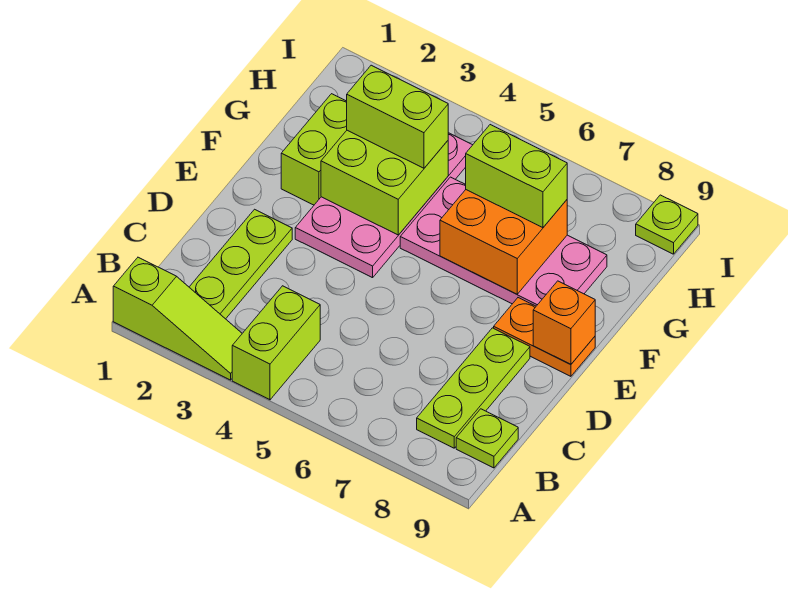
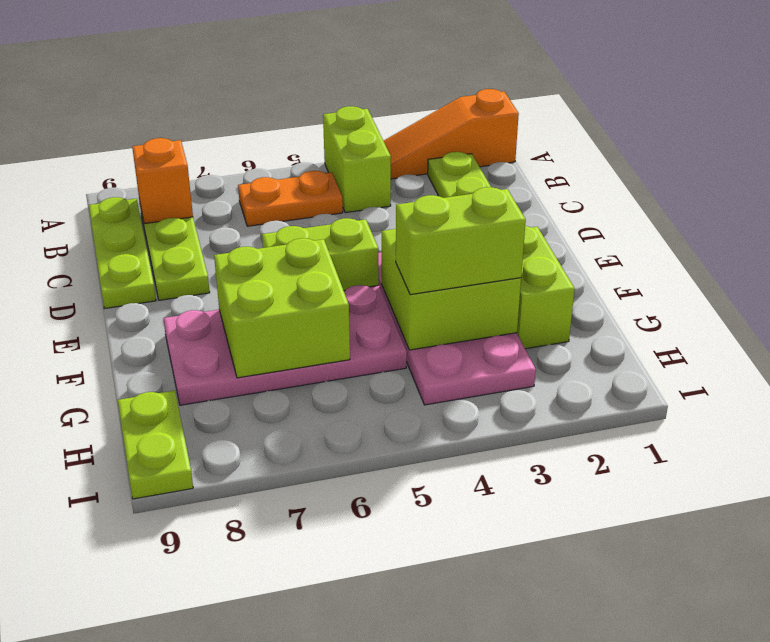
lime slope A1:A3 level 1 top 1 -> orange slope A1:A3 level 1 top 1
lime plate B9 level 1 -> lime plate B9:D9 level 1
orange plate E8:E9 level 1 -> orange plate B5:B6 level 1
orange brick E9 level 2 -> orange brick B8 level 2
orange brick F6:G7 level 2 -> lime brick F6:G7 level 2
lime brick G6:G7 level 3 -> lime brick E5:E6 level 1
lime plate I9 level 1 -> lime plate H9:I9 level 1

